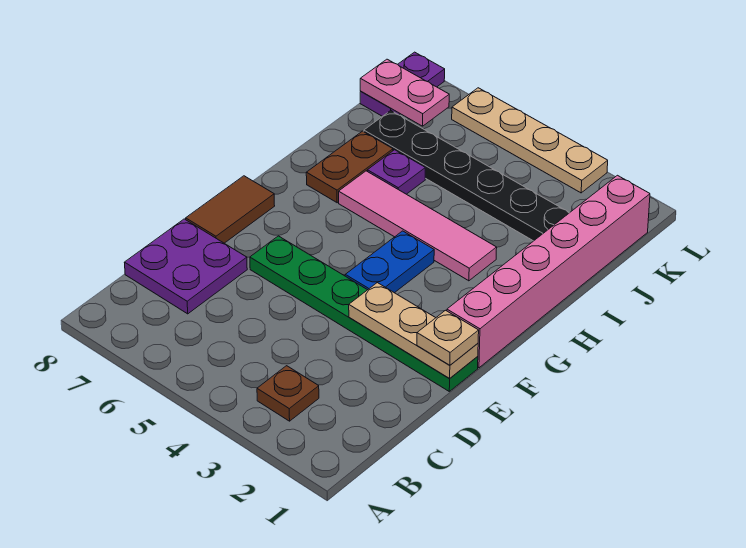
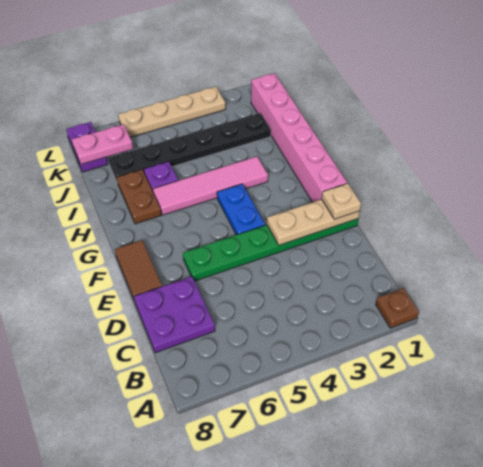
brown plate B3 level 1 -> brown plate A1 level 1

